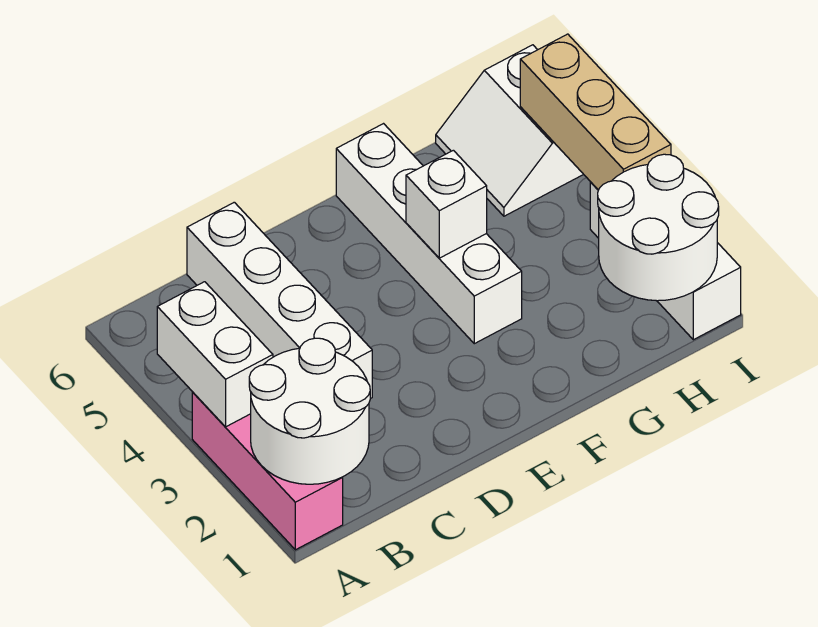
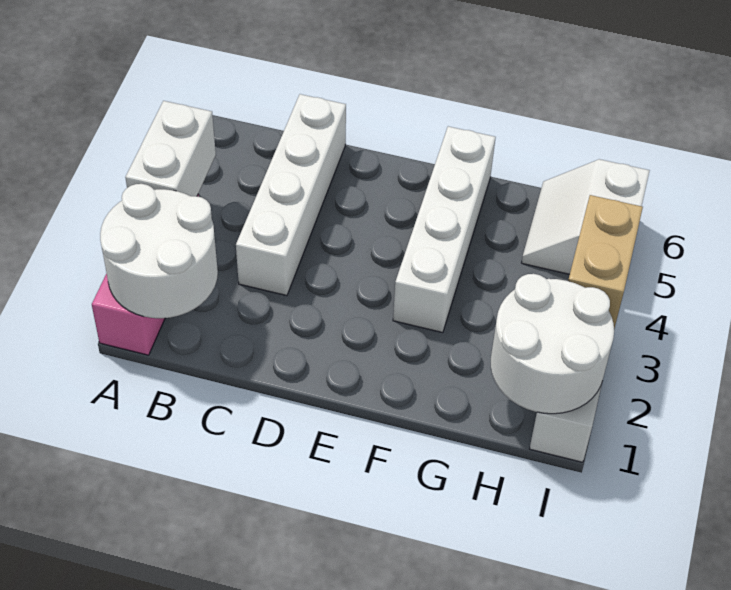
white brick F4 level 2 -> none
tan brick I3:I5 level 2 -> tan brick I3:I4 level 2

